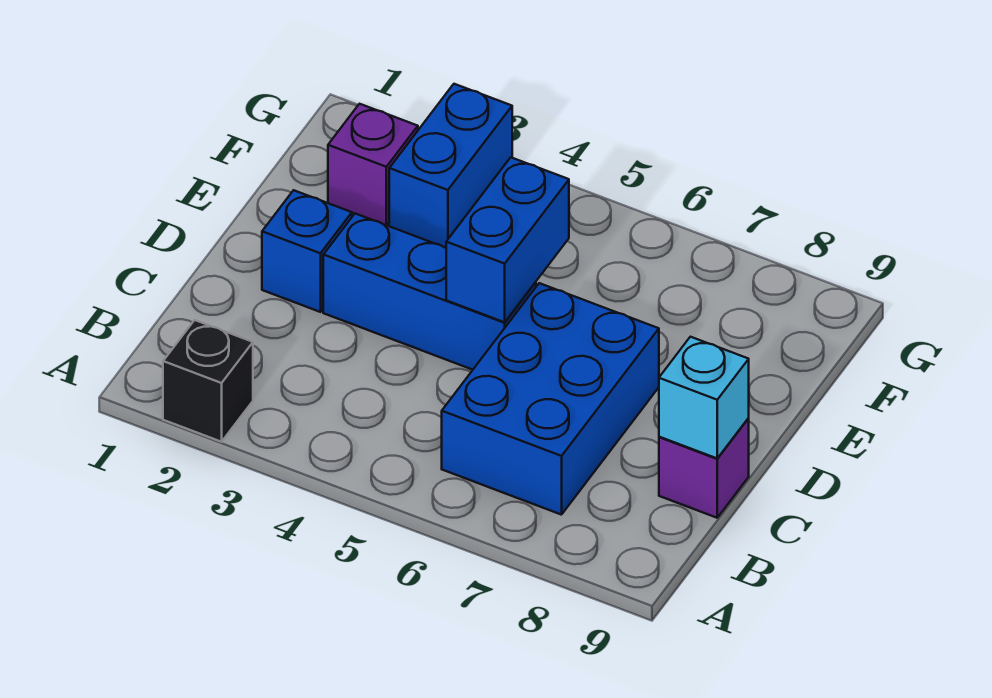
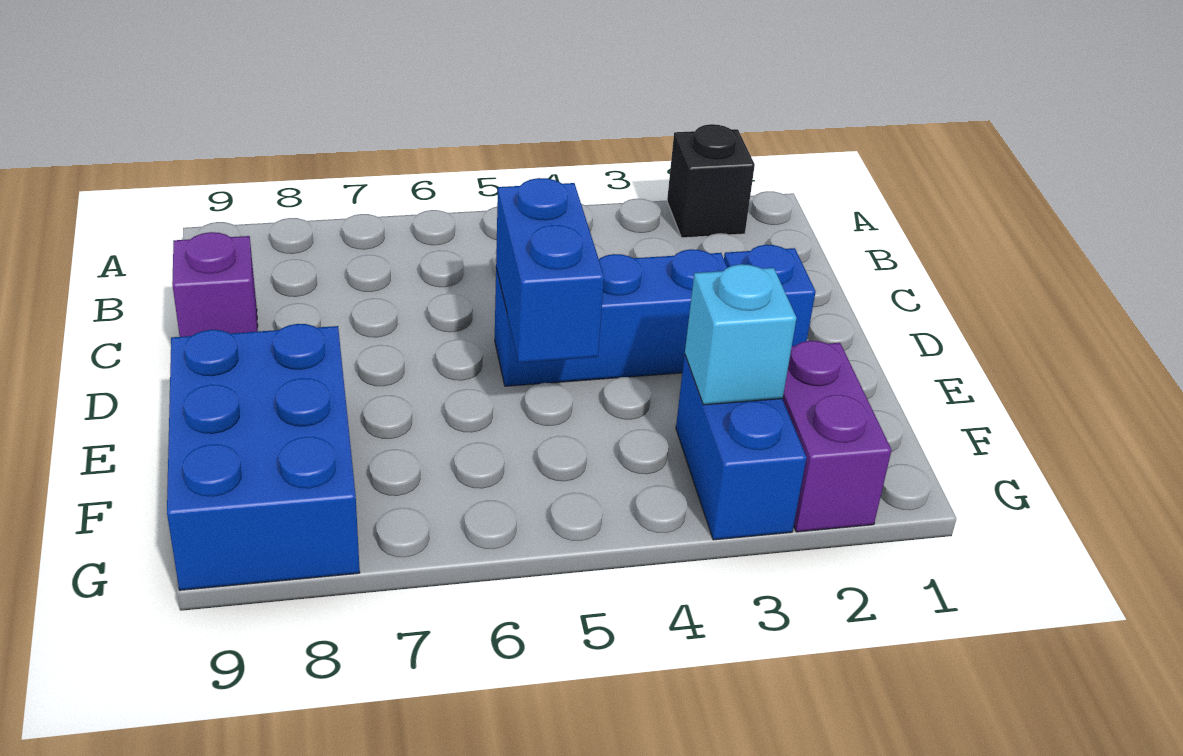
blue brick B6:D7 level 1 -> blue brick E8:G9 level 1
cyan brick C9 level 2 -> cyan brick F3 level 2
purple brick F2 level 1 -> purple brick F2:G2 level 1

